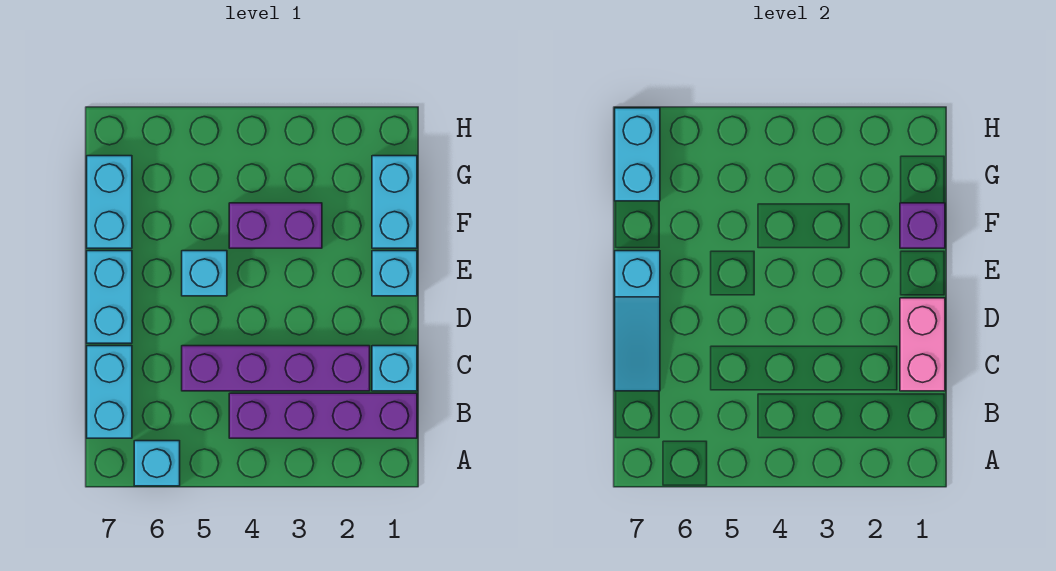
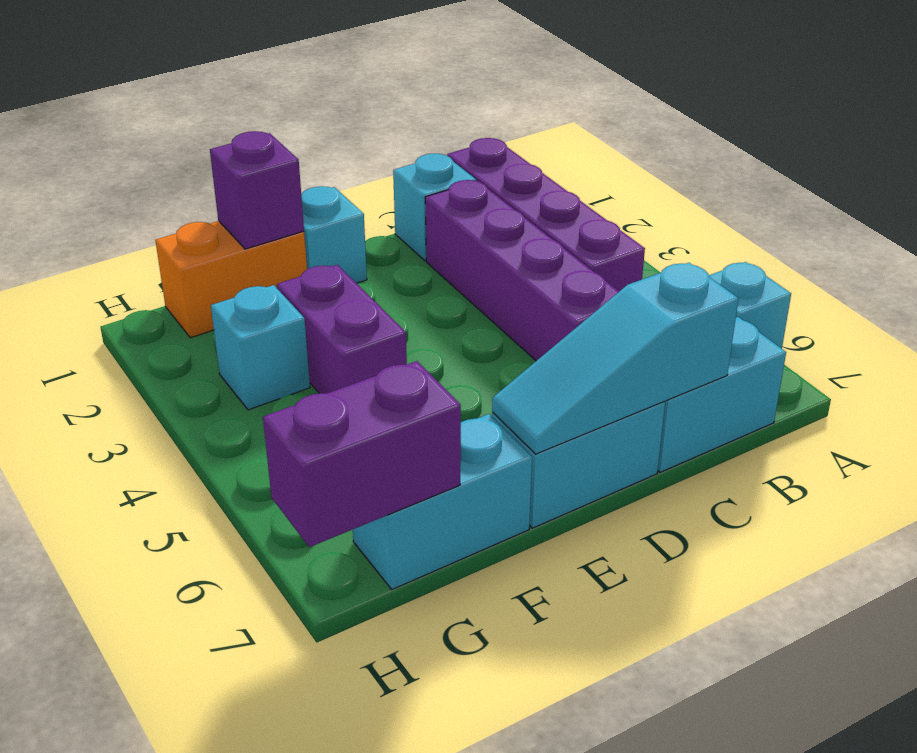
pink brick C1:D1 level 2 -> none
cyan slope C7:E7 level 2 top E -> cyan slope C7:E7 level 2 top C
cyan brick E5 level 1 -> cyan brick G3 level 1
cyan brick F1:G1 level 1 -> orange brick F1:G1 level 1
cyan brick G7:H7 level 2 -> purple brick G7:H7 level 2

